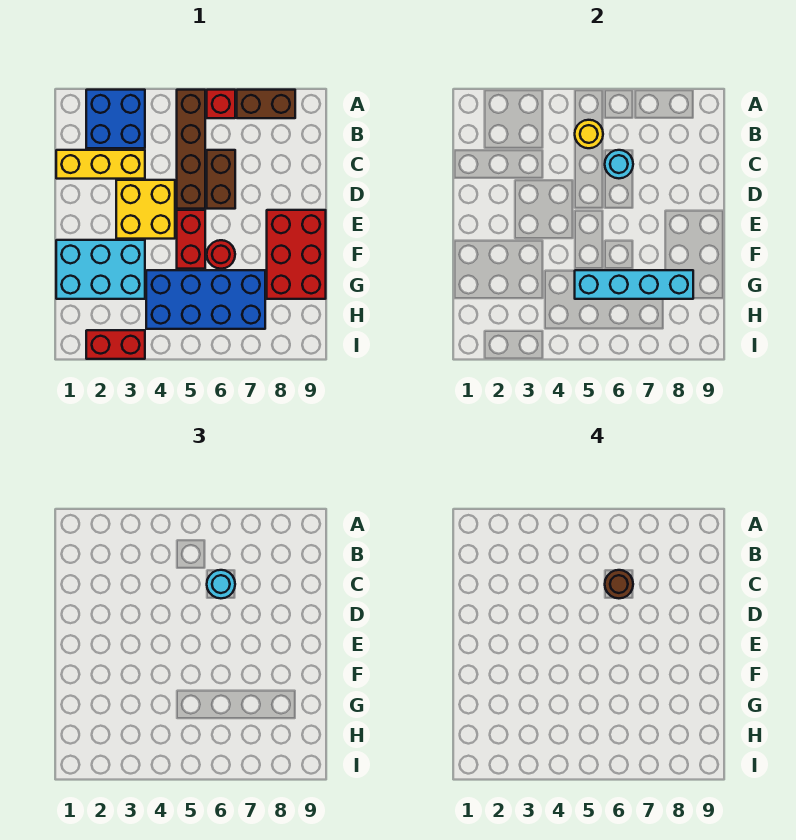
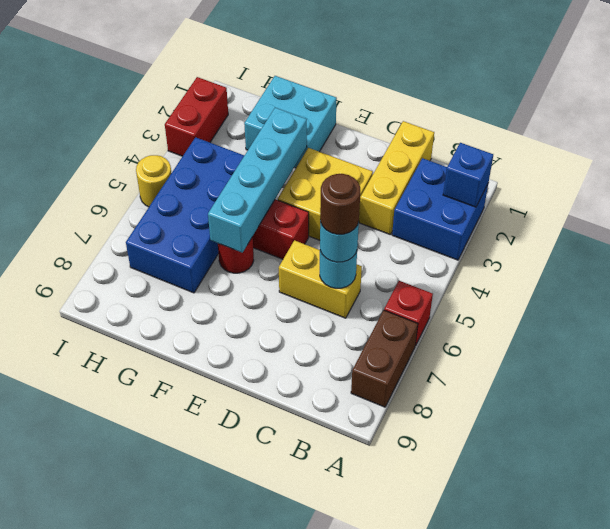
none -> blue brick A2 level 2
brown brick A5:D5 level 1 -> none
yellow round brick B5 level 2 -> yellow round brick I5 level 1
brown brick C6:D6 level 1 -> yellow brick C6:D6 level 1
red brick E8:G9 level 1 -> none
cyan brick F1:G3 level 1 -> cyan brick F1:G2 level 1
cyan brick G5:G8 level 2 -> cyan brick F3:F6 level 2

